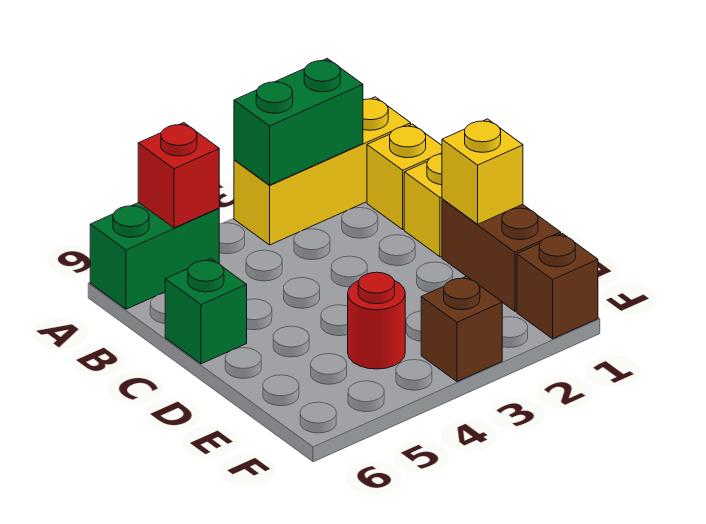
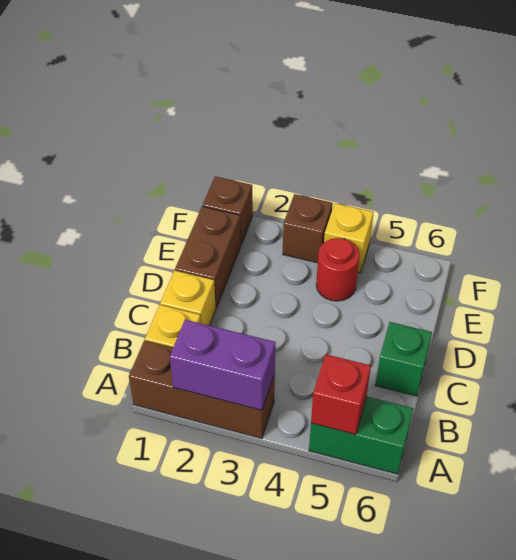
yellow brick A1:A3 level 1 -> brown brick A1:A3 level 1
green brick A2:A3 level 2 -> purple brick A2:A3 level 2
yellow brick D1 level 2 -> yellow brick F4 level 1

